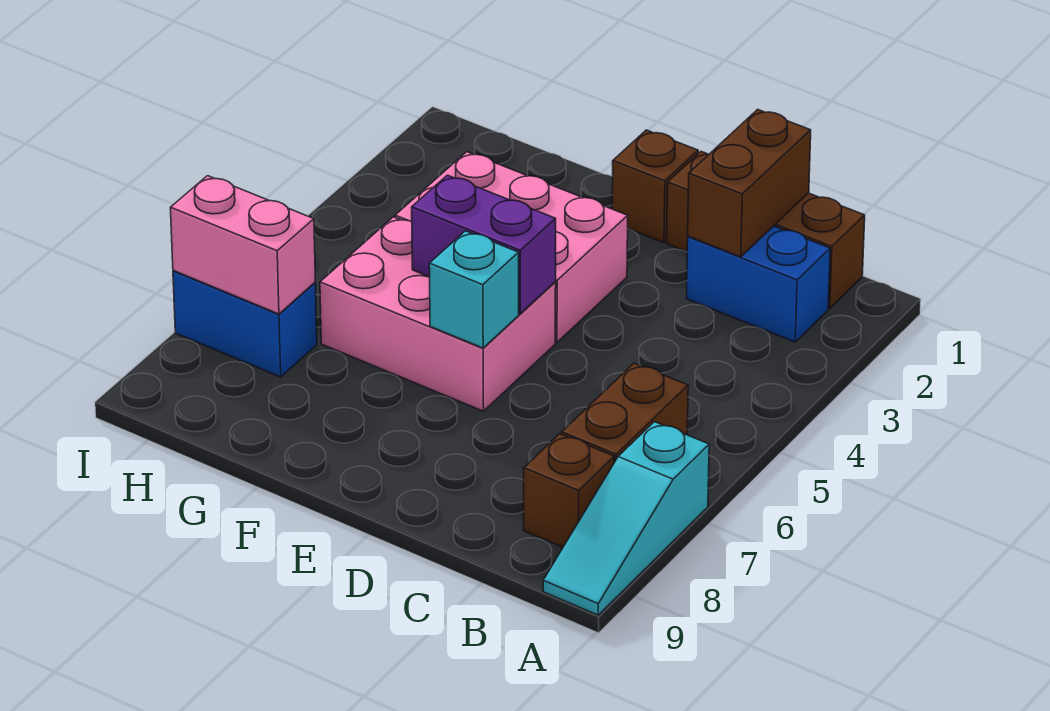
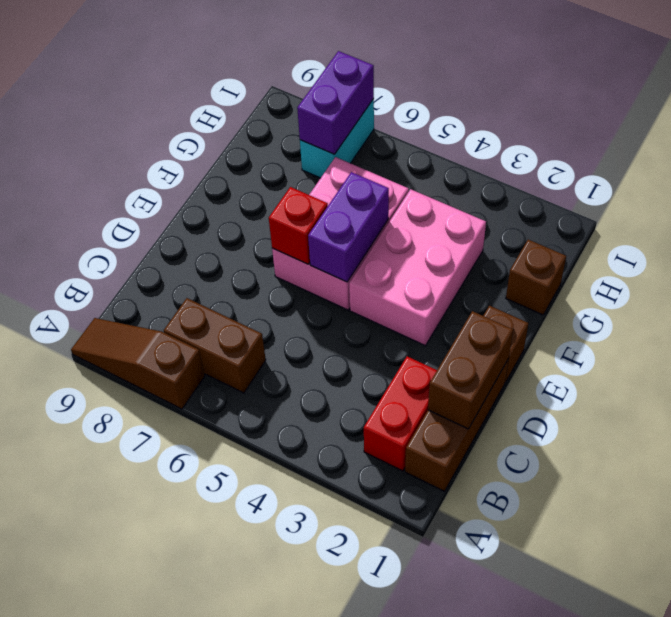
cyan slope A7:A9 level 1 top 7 -> brown slope A7:A9 level 1 top 7
blue brick B2:C2 level 1 -> red brick B2:C2 level 1
brown brick B8 level 1 -> brown brick G1 level 1
brown brick C1:C2 level 2 -> brown brick C1:D1 level 2
cyan brick E6 level 2 -> red brick E6 level 2
blue brick H7:I7 level 1 -> cyan brick H7:I7 level 1
pink brick H7:I7 level 2 -> purple brick H7:I7 level 2

